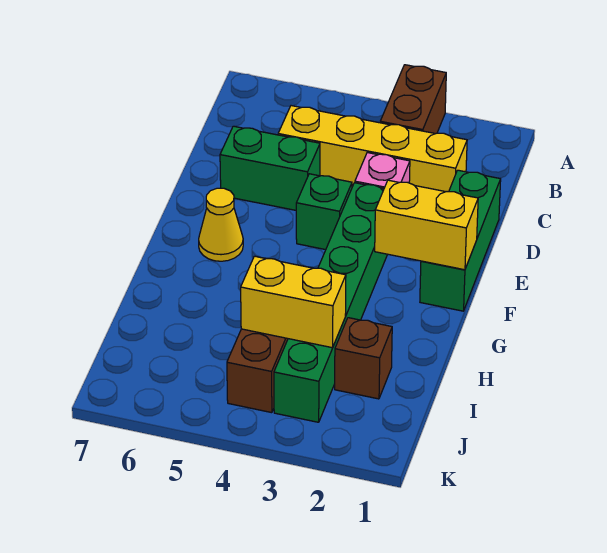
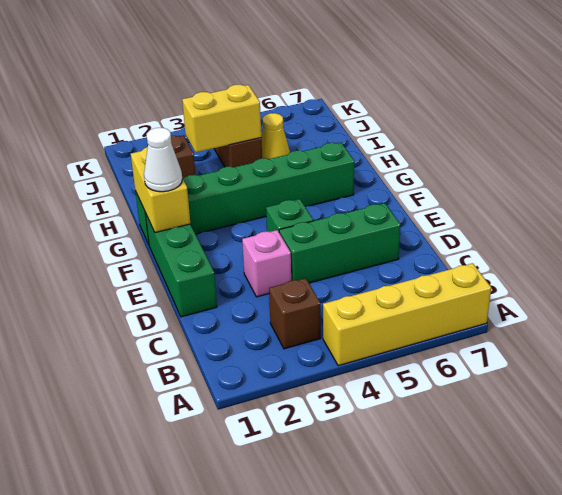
brown brick A3:B3 level 1 -> brown brick B3 level 1
yellow brick C2:C5 level 1 -> yellow brick A4:A7 level 1
green brick D5:D6 level 1 -> green brick D4:D6 level 1
green brick E3:J3 level 1 -> green brick G1:G6 level 1
yellow brick F1:F2 level 2 -> yellow brick F1:G1 level 2
none -> white cone F1 level 3
yellow cone F6 level 1 -> yellow cone I5 level 1

